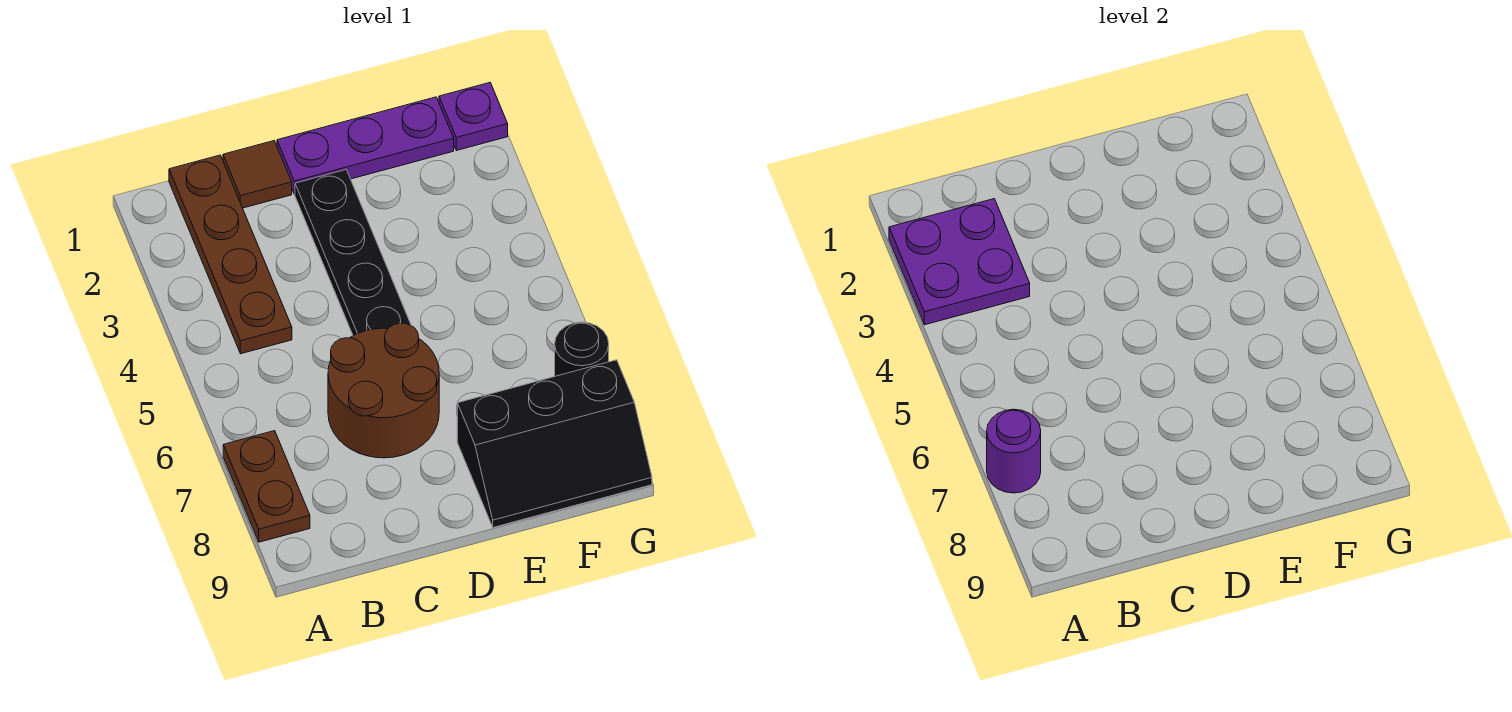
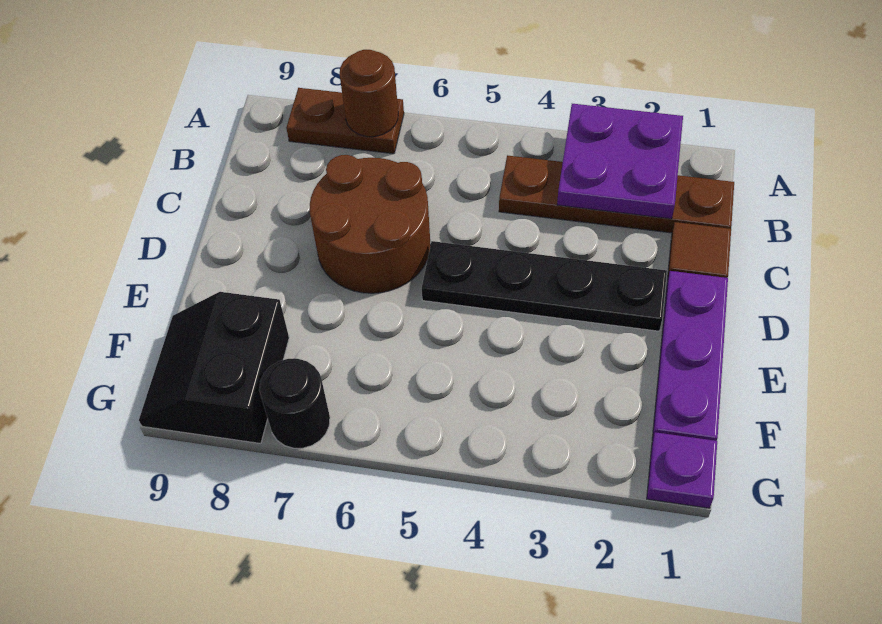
purple round brick A7 level 2 -> brown round brick A7 level 2
black slope E8:G9 level 1 top 8 -> black slope F8:G9 level 1 top 8

